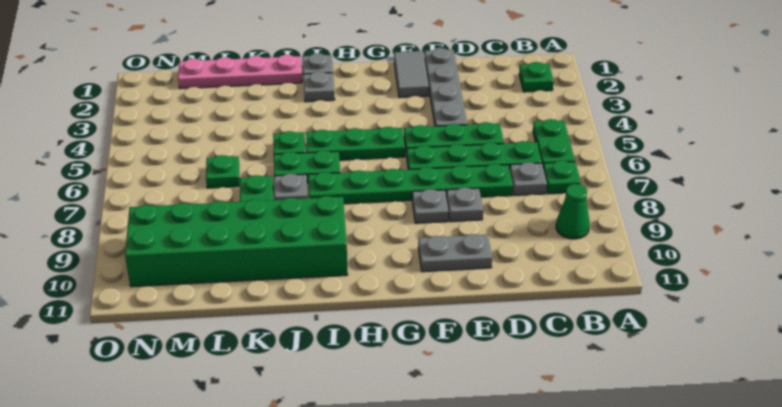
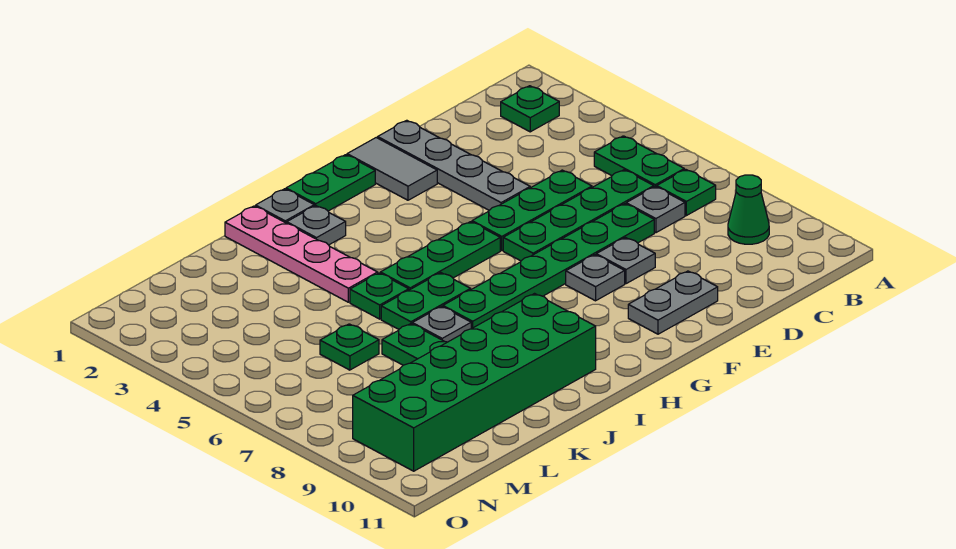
none -> green plate G1:H1 level 1
pink plate J1:M1 level 1 -> pink plate J1:J4 level 1

